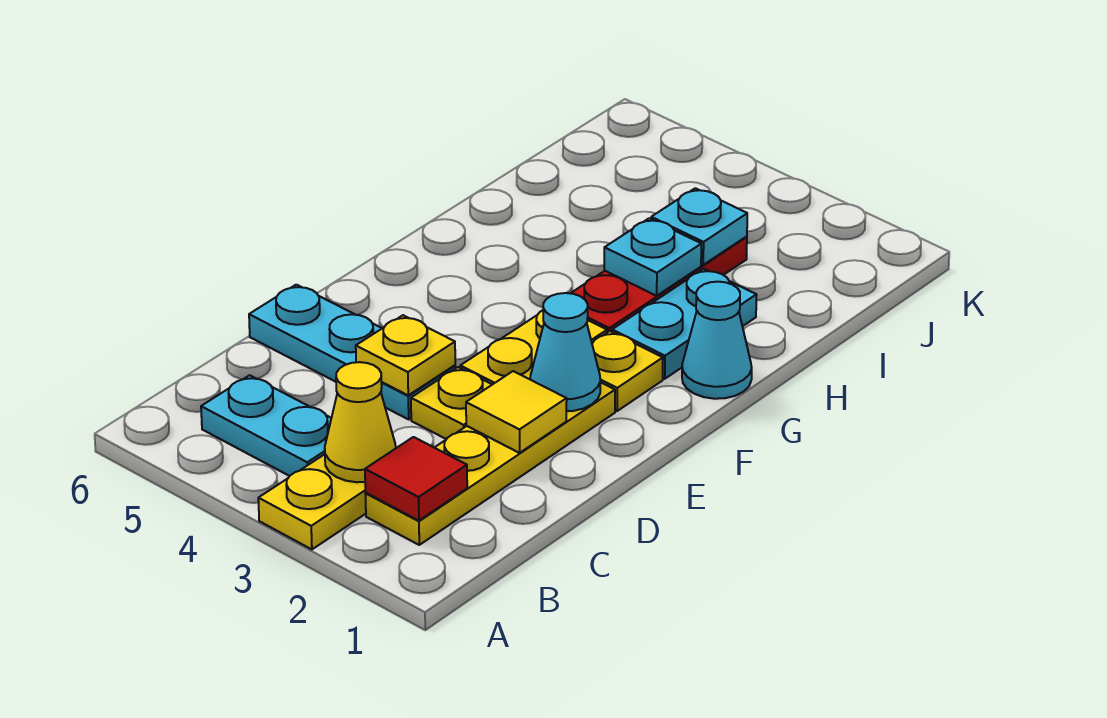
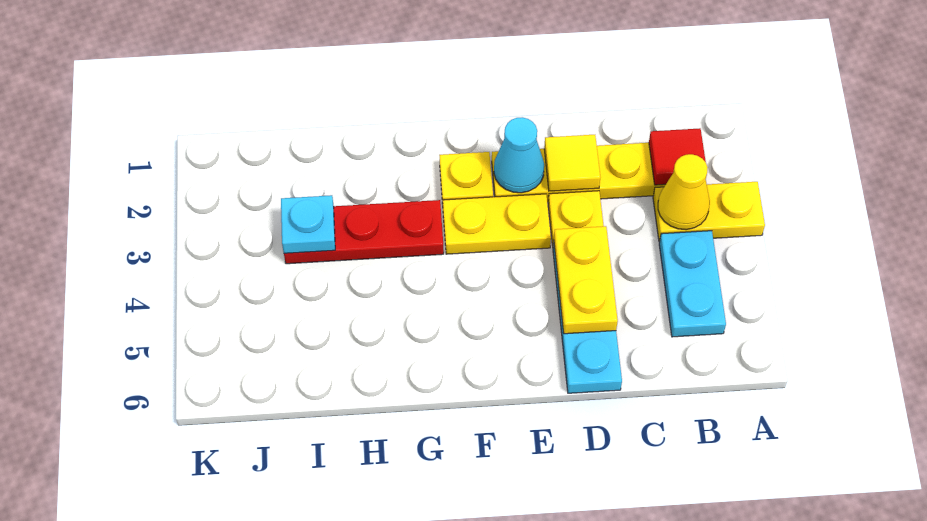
yellow plate D4 level 2 -> yellow plate D4:D5 level 2
cyan cone G1 level 1 -> none
cyan plate G2:H2 level 1 -> none
cyan plate H3 level 2 -> none

